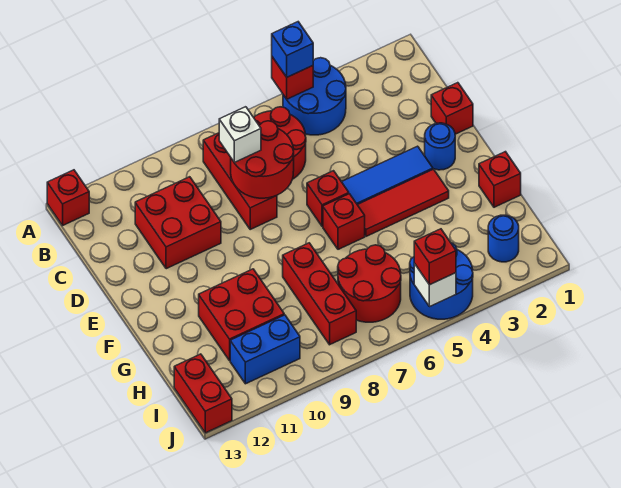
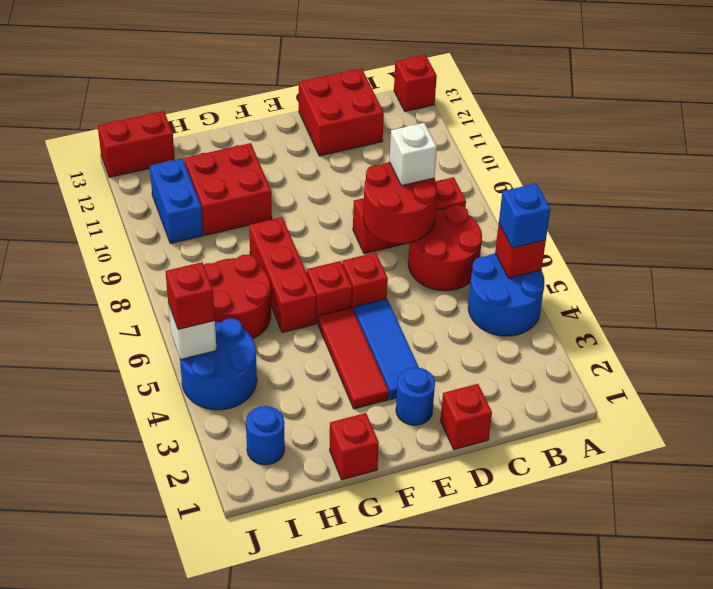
red brick C10:D11 level 1 -> red brick C12:D13 level 1
red brick G8:I8 level 1 -> red brick G6:G8 level 1

